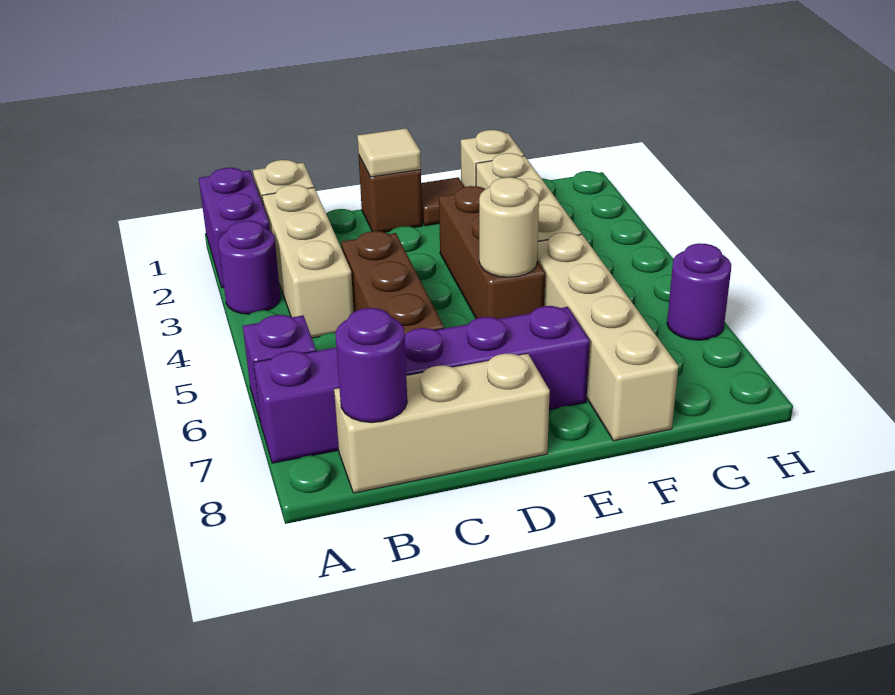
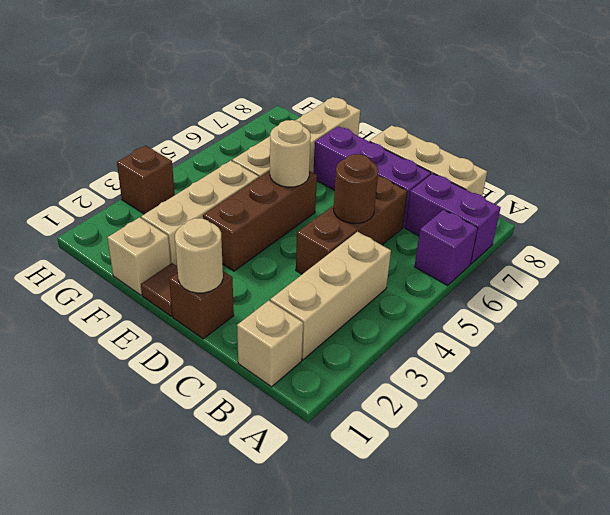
purple brick A1:A2 level 1 -> none
purple round brick A3 level 1 -> none
purple round brick B8 level 2 -> none
none -> brown round brick C5 level 2
tan tile D1 level 2 -> tan round brick D1 level 2
none -> brown brick H3 level 1
purple round brick H6 level 1 -> none

